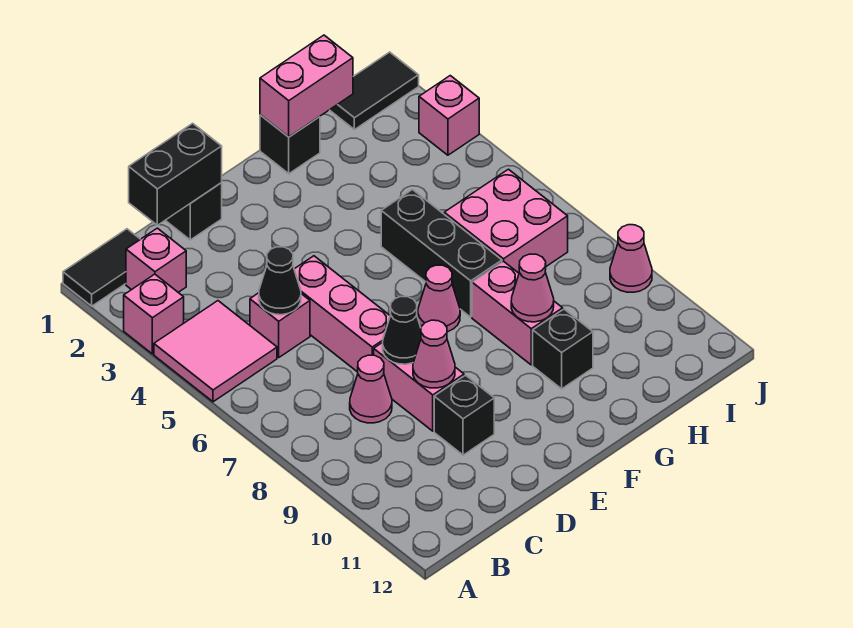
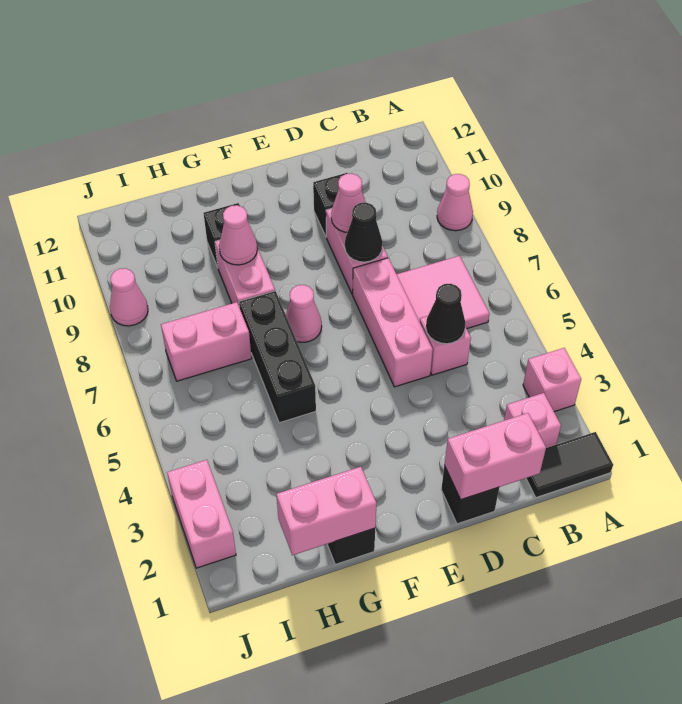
pink tile A4:B5 level 1 -> pink tile B6:C7 level 1
black brick C1:D1 level 2 -> pink brick C1:D1 level 2
pink cone C8 level 1 -> pink cone A9 level 1
pink brick H6:I7 level 1 -> pink brick H7:I7 level 1
black tile I1:J1 level 1 -> none
pink brick J3 level 1 -> pink brick J2:J3 level 1

